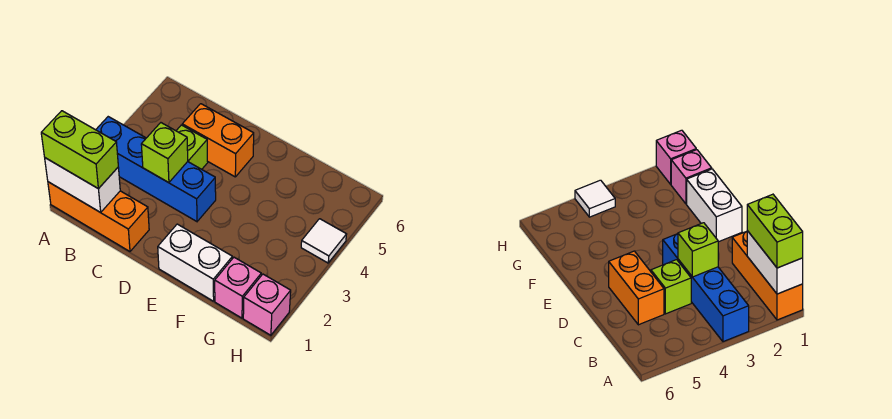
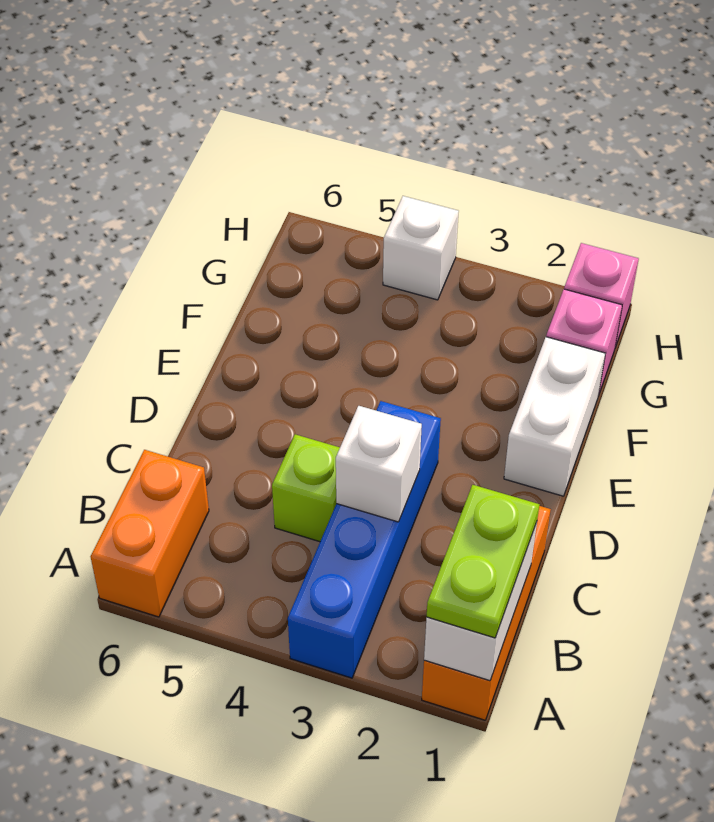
lime brick A1:B1 level 3 -> lime plate A1:B1 level 3
lime brick C3 level 2 -> white brick C3 level 2
orange brick C5:D5 level 1 -> orange brick A6:B6 level 1
white tile H4 level 1 -> white brick H4 level 1

